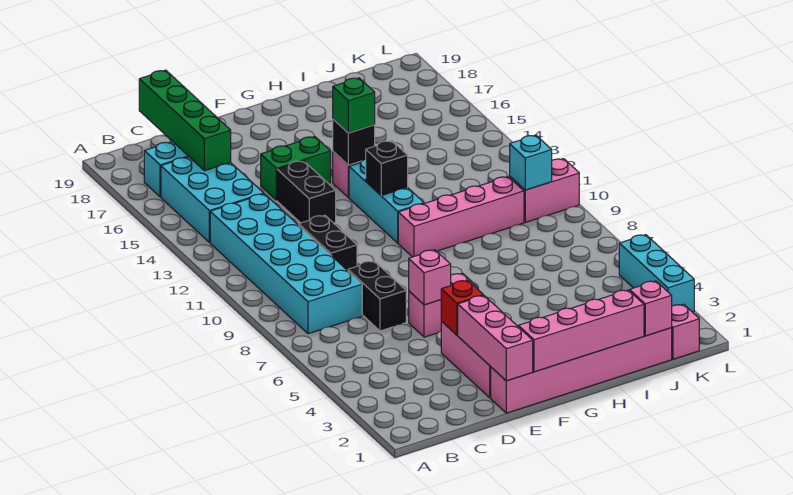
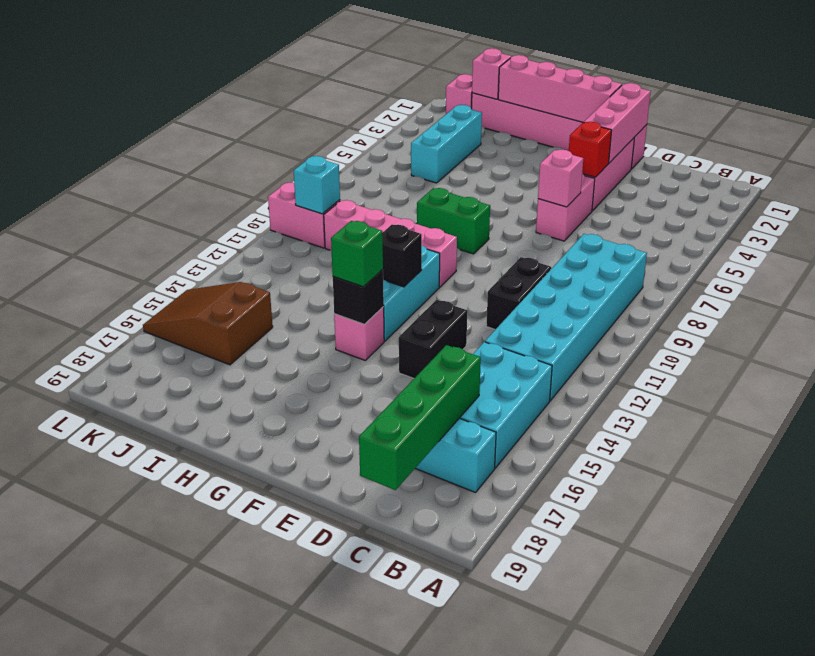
black brick D7:D8 level 1 -> none
pink brick E6:F6 level 1 -> pink brick E5:E6 level 1
green brick E15:F15 level 1 -> green brick G8:H8 level 1
none -> brown slope J15:L16 level 1 top J
cyan brick L3:L5 level 1 -> cyan brick J3:J5 level 1

